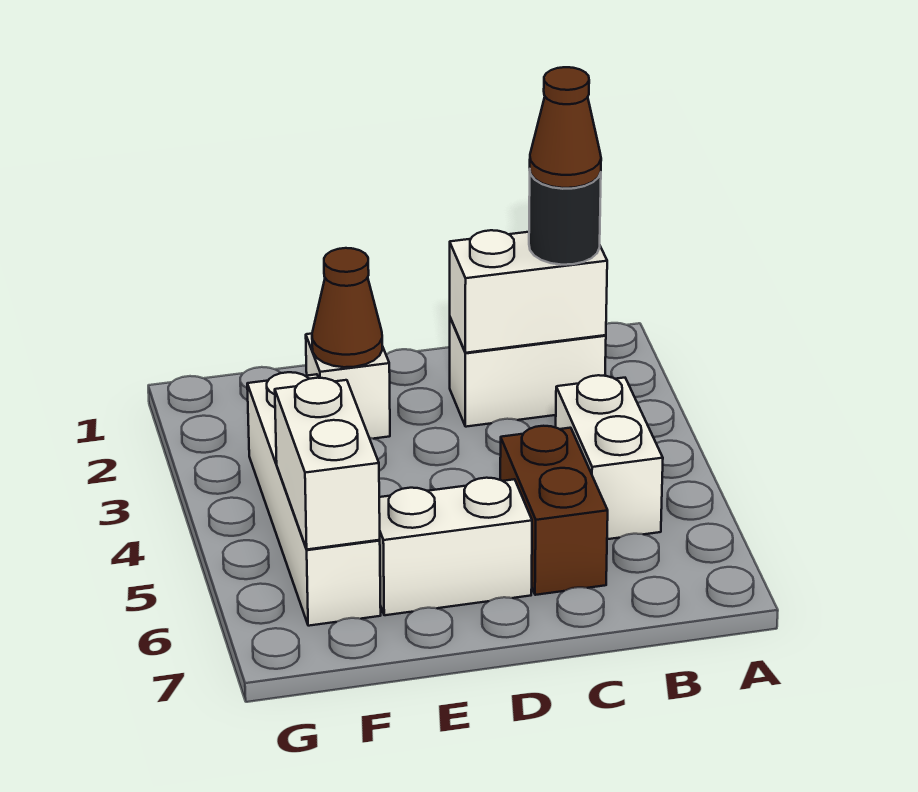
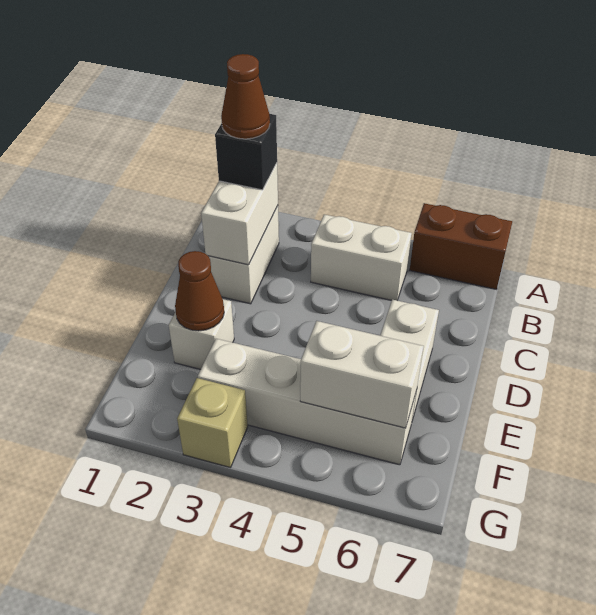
black round brick B2 level 3 -> black brick B2 level 3
brown brick C5:C6 level 1 -> brown brick A6:A7 level 1
none -> tan brick G3 level 1

